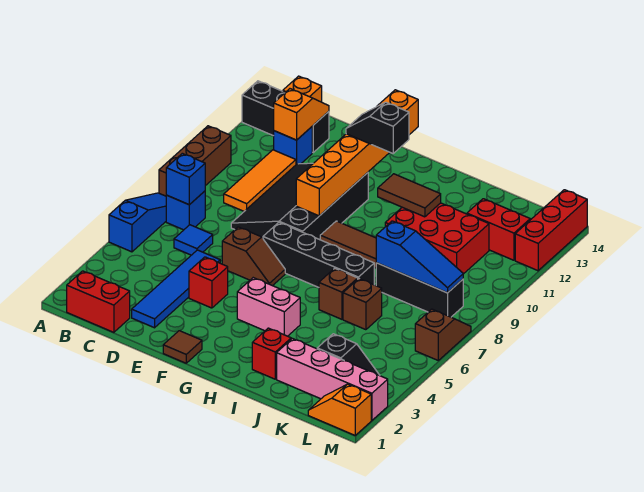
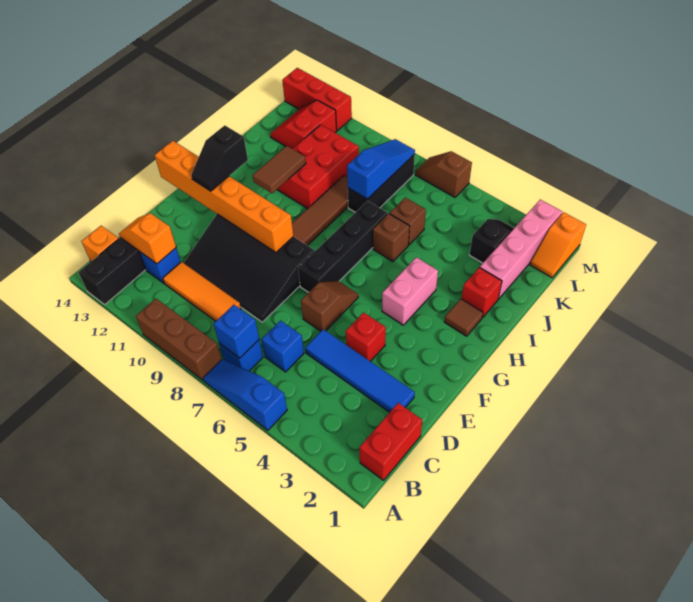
blue tile C6 level 1 -> blue brick C6 level 1
brown tile F1 level 1 -> brown tile H2 level 1

